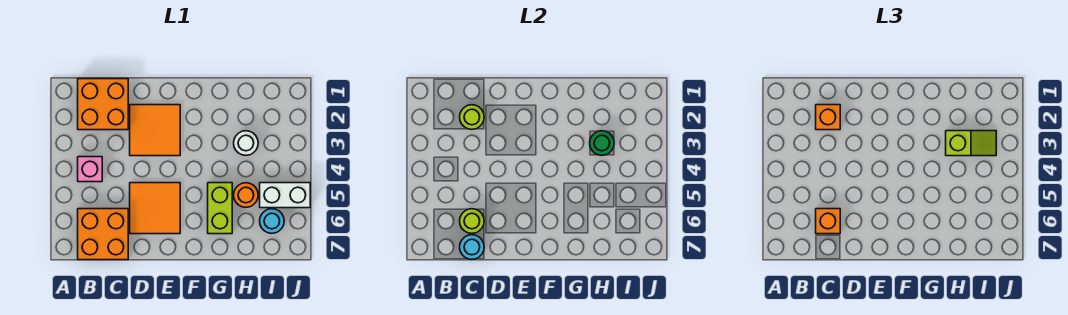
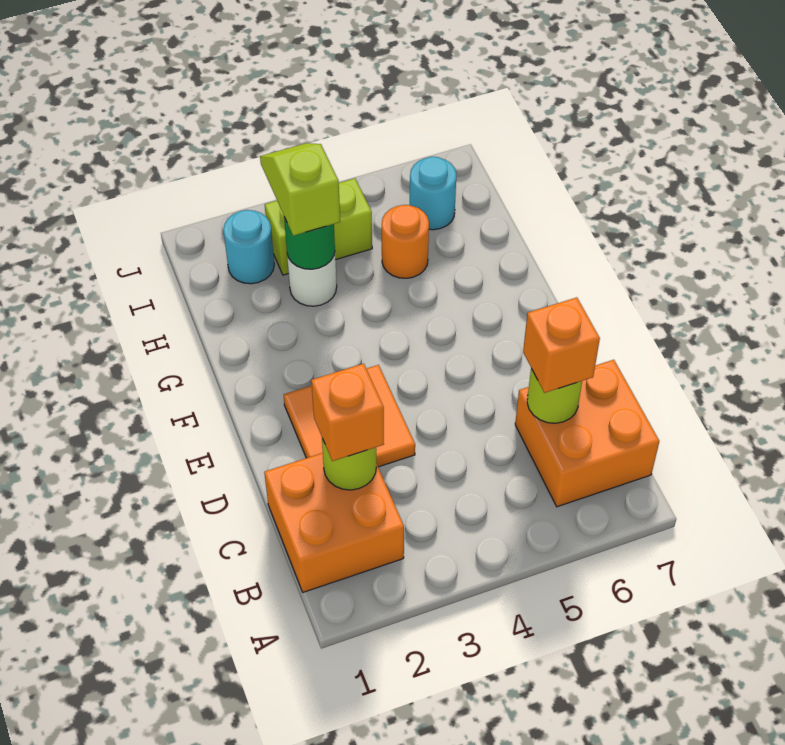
pink brick B4 level 1 -> none
cyan round brick C7 level 2 -> cyan round brick I2 level 1
orange tile D5:E6 level 1 -> none
lime brick G5:G6 level 1 -> lime brick I3:I4 level 1
white brick I5:J5 level 1 -> none

